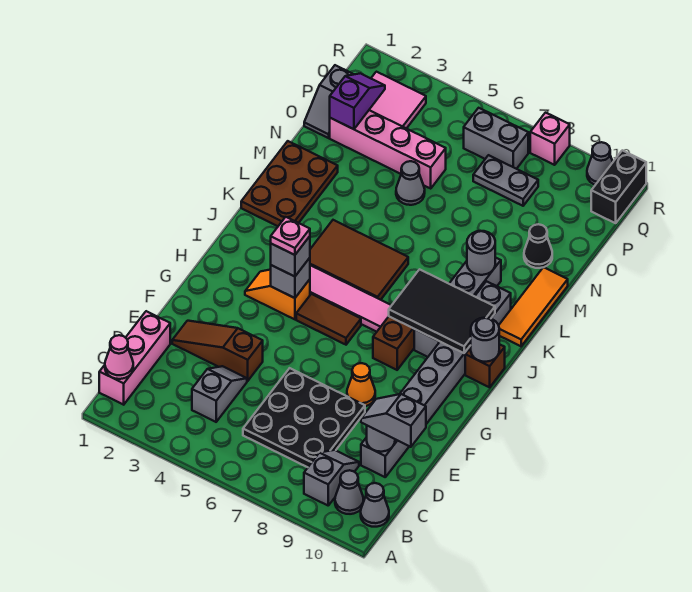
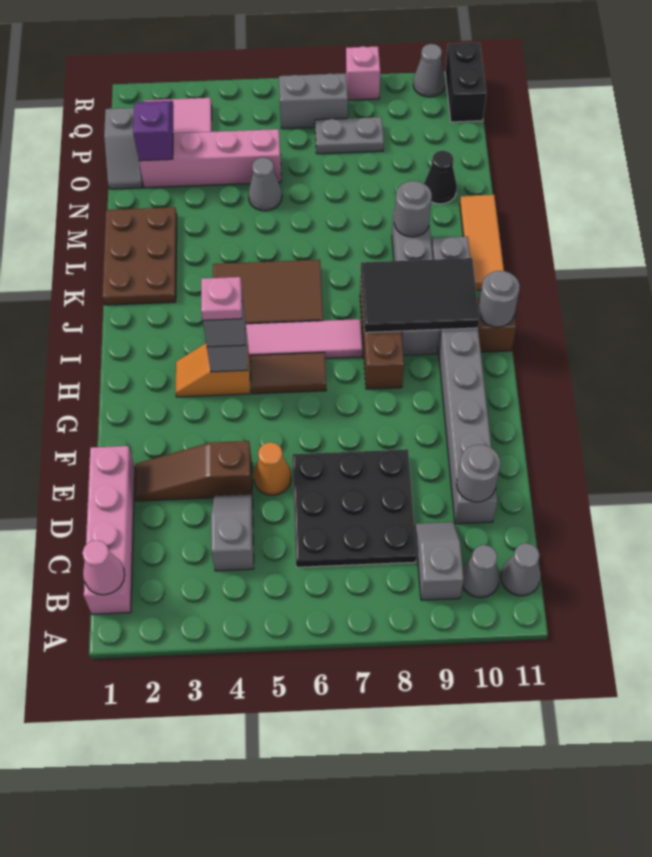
pink brick B1:D1 level 1 -> pink brick B1:E1 level 1
grey slope D10:D11 level 3 top 11 -> none
orange cone F8 level 1 -> orange cone E5 level 1

